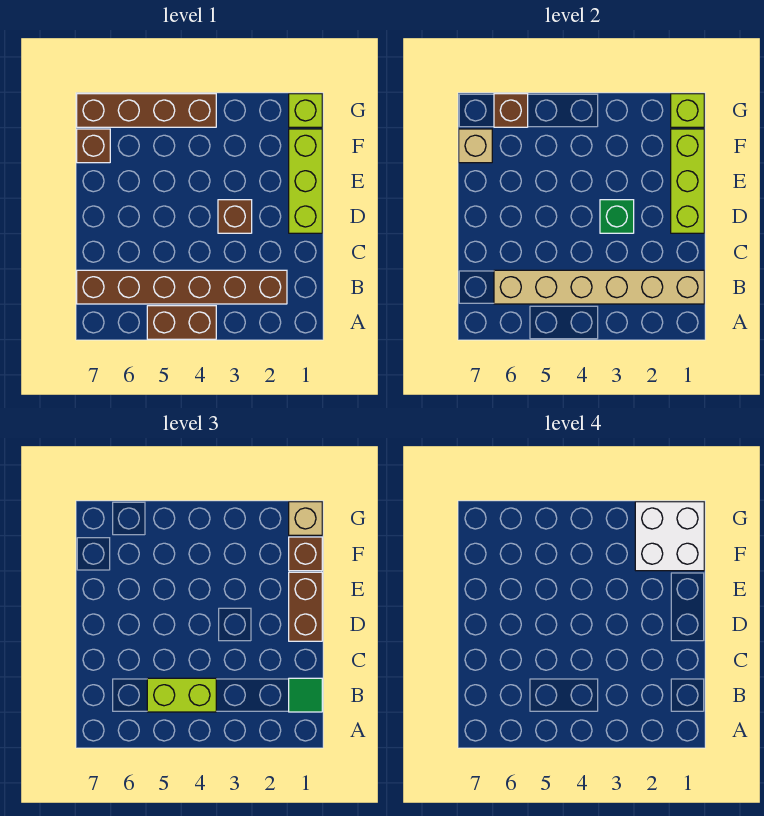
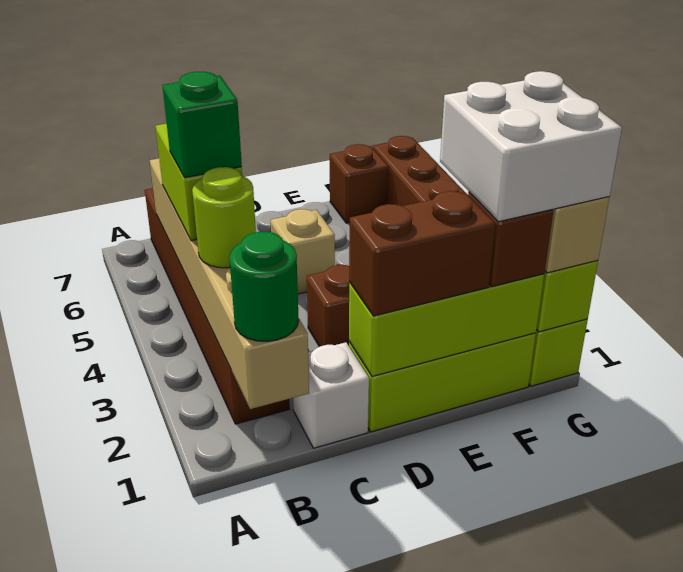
brown brick A4:A5 level 1 -> none
green tile B1 level 3 -> green round brick B1 level 3
none -> lime round brick B3 level 3
none -> white brick C1 level 1
green brick D3 level 2 -> green brick B4 level 4
tan brick F7 level 2 -> tan brick D5 level 1
brown brick G6 level 2 -> none

